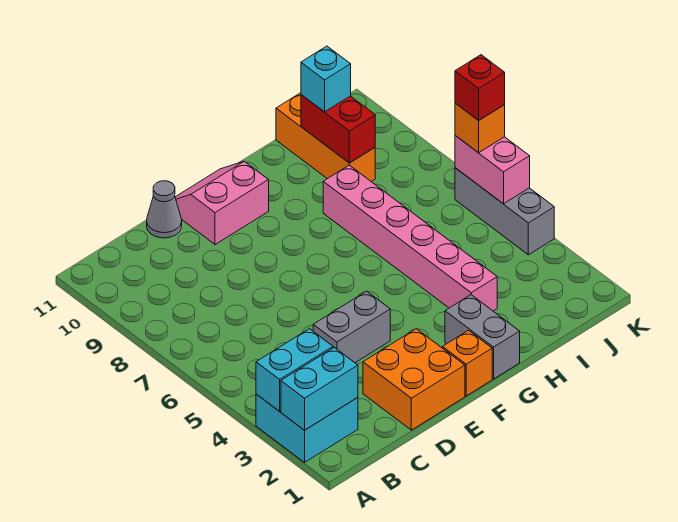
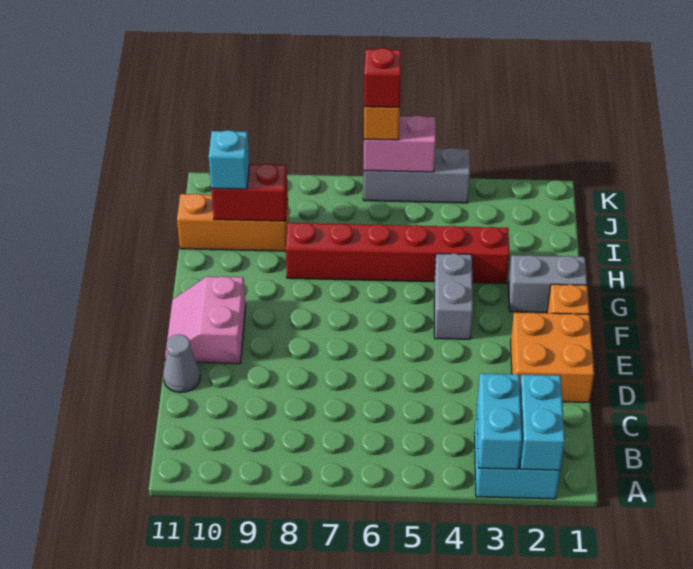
grey brick D4:E4 level 1 -> grey brick F4:G4 level 1
pink brick H3:H8 level 1 -> red brick H3:H8 level 1

